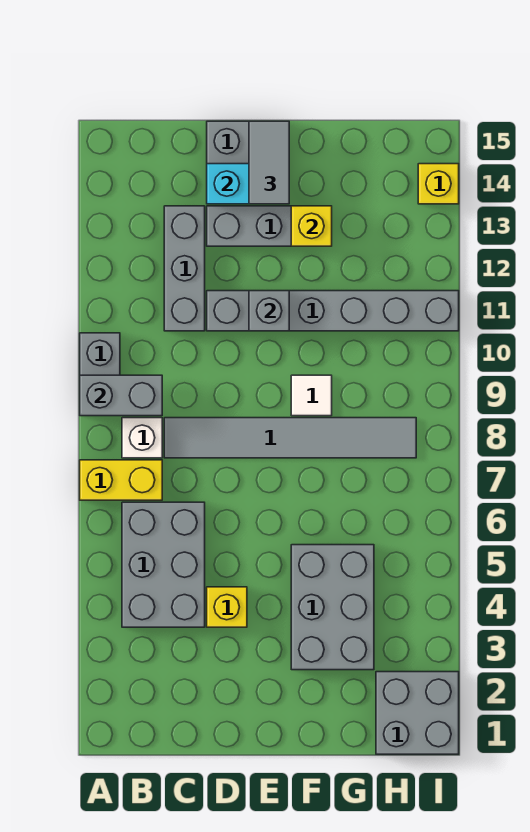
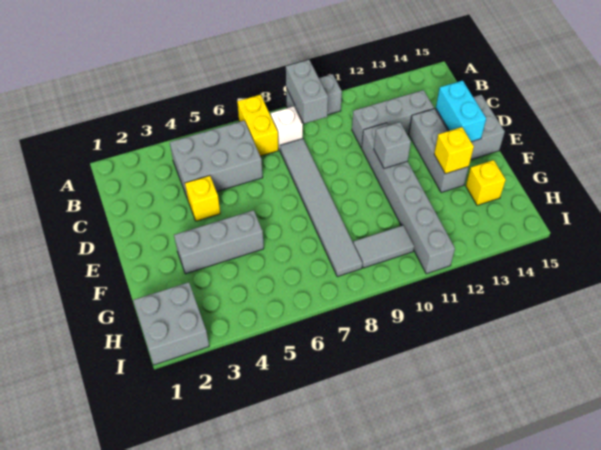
grey tile E14:E15 level 3 -> grey tile H9:H10 level 1
grey brick F3:G5 level 1 -> grey brick F3:F5 level 1
white tile F9 level 1 -> none
yellow brick I14 level 1 -> yellow brick G14 level 1

